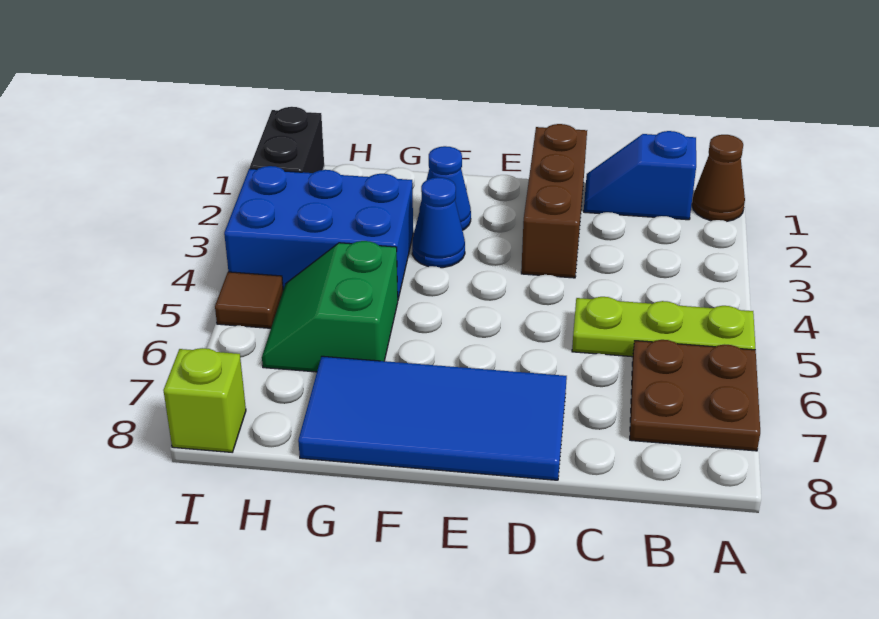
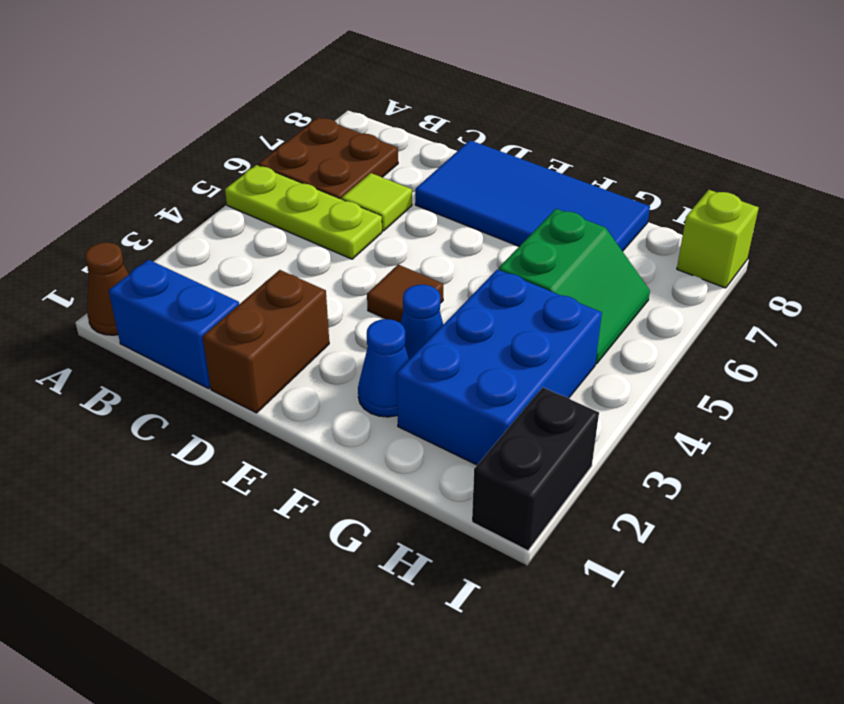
blue slope B1:C1 level 1 top B -> blue brick B1:C1 level 1
none -> lime tile C6 level 1
brown brick D1:D3 level 1 -> brown brick D1:D2 level 1
blue brick G3:I4 level 1 -> blue brick G2:H4 level 1
brown tile I5 level 1 -> brown tile E4 level 1

